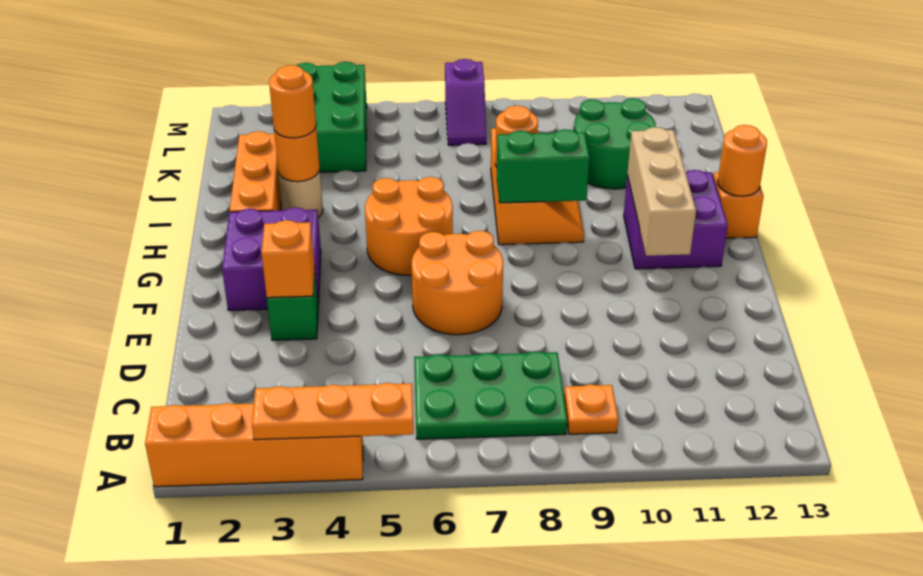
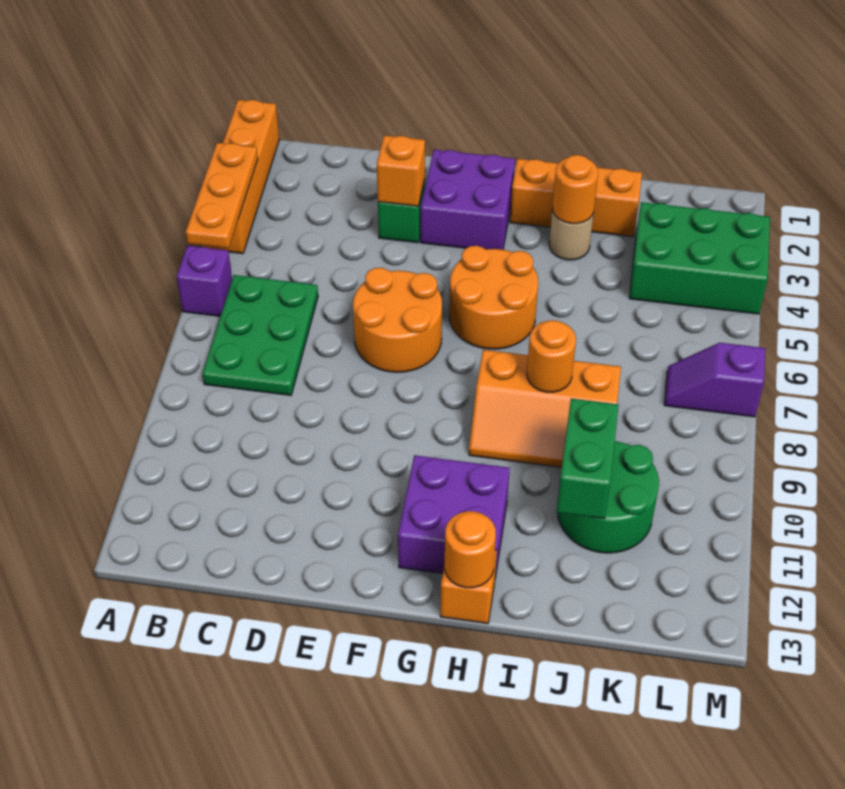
none -> purple brick A6 level 1
orange plate B9 level 1 -> none
tan brick F11:H11 level 2 -> none
green brick H8:H9 level 2 -> green brick J10:J11 level 2
orange round brick I3 level 3 -> none

